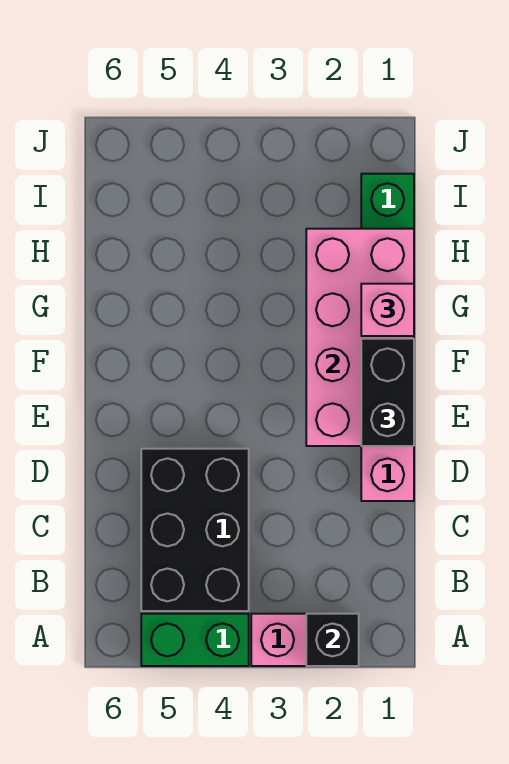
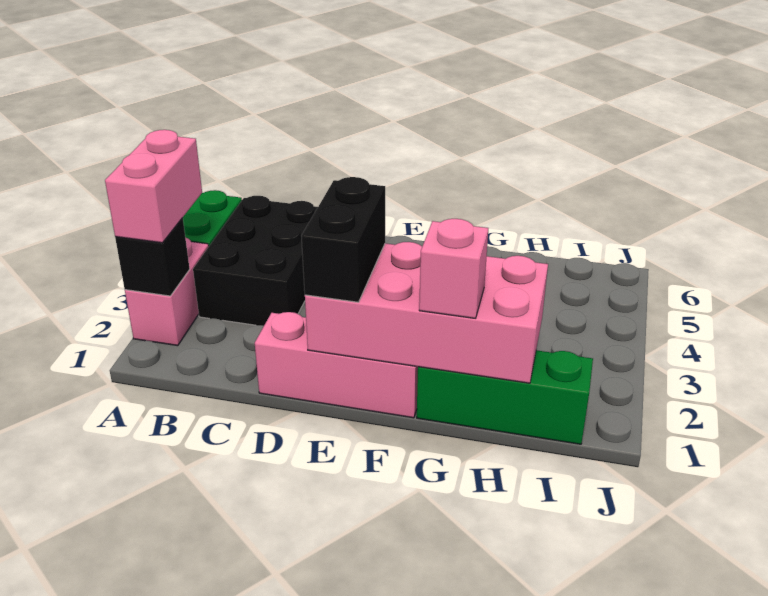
none -> pink brick A2:A3 level 3
black brick B4:D5 level 1 -> black brick B3:C5 level 1
black brick E1:F1 level 3 -> black brick E1:E2 level 3

